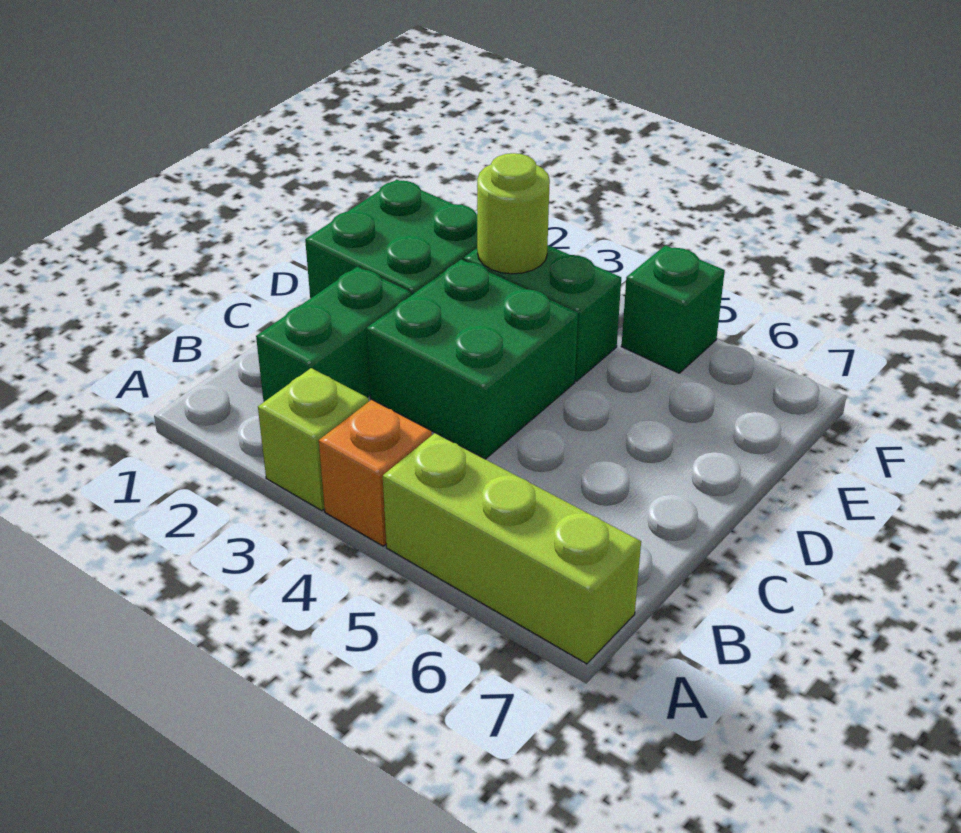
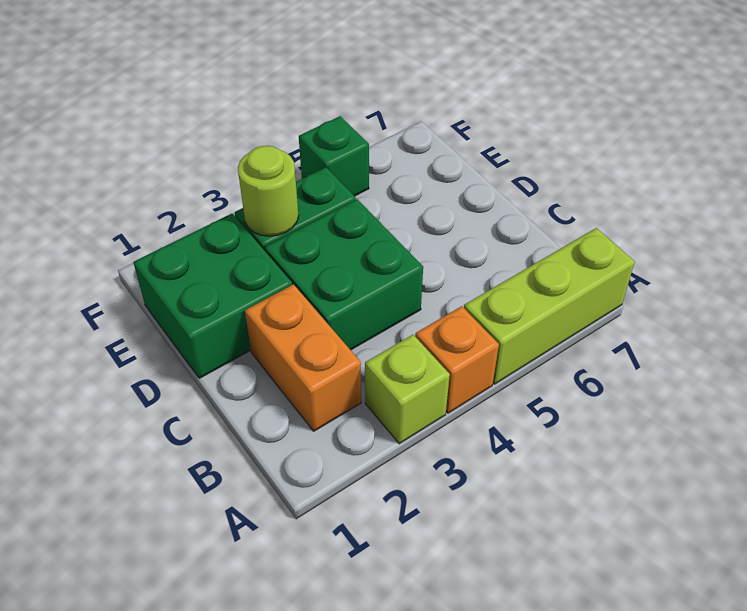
green brick B2:C2 level 1 -> orange brick B2:C2 level 1

